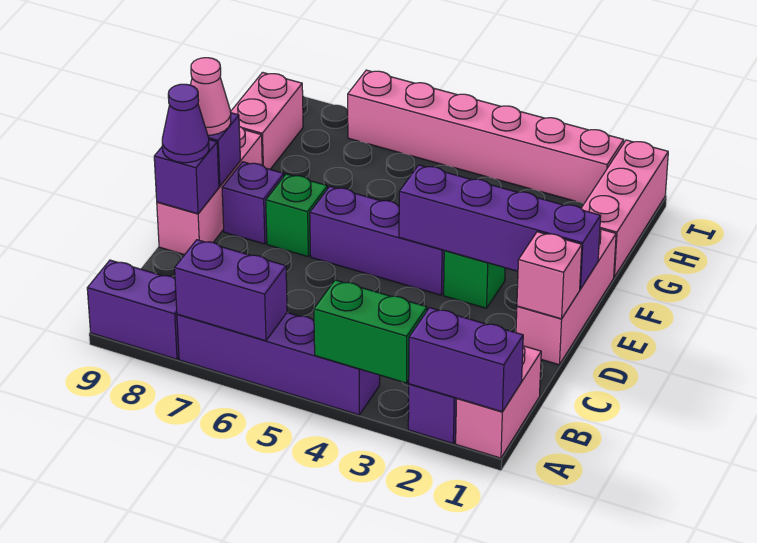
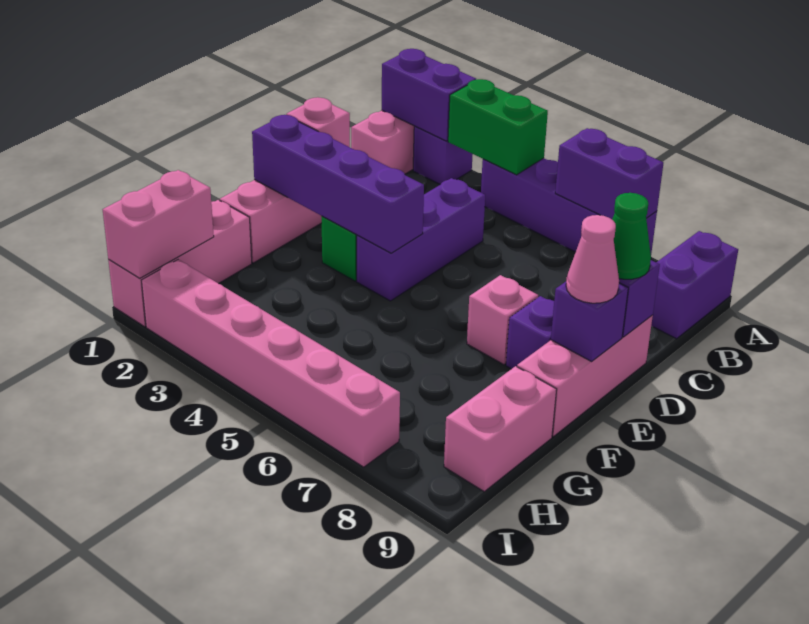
purple brick A8:A9 level 1 -> purple brick A9:B9 level 1
purple cone D9 level 3 -> green cone D9 level 3
purple brick E4:E6 level 1 -> purple brick C4:E4 level 1
green brick E7 level 1 -> pink brick E7 level 1
none -> pink brick H1:I1 level 2

